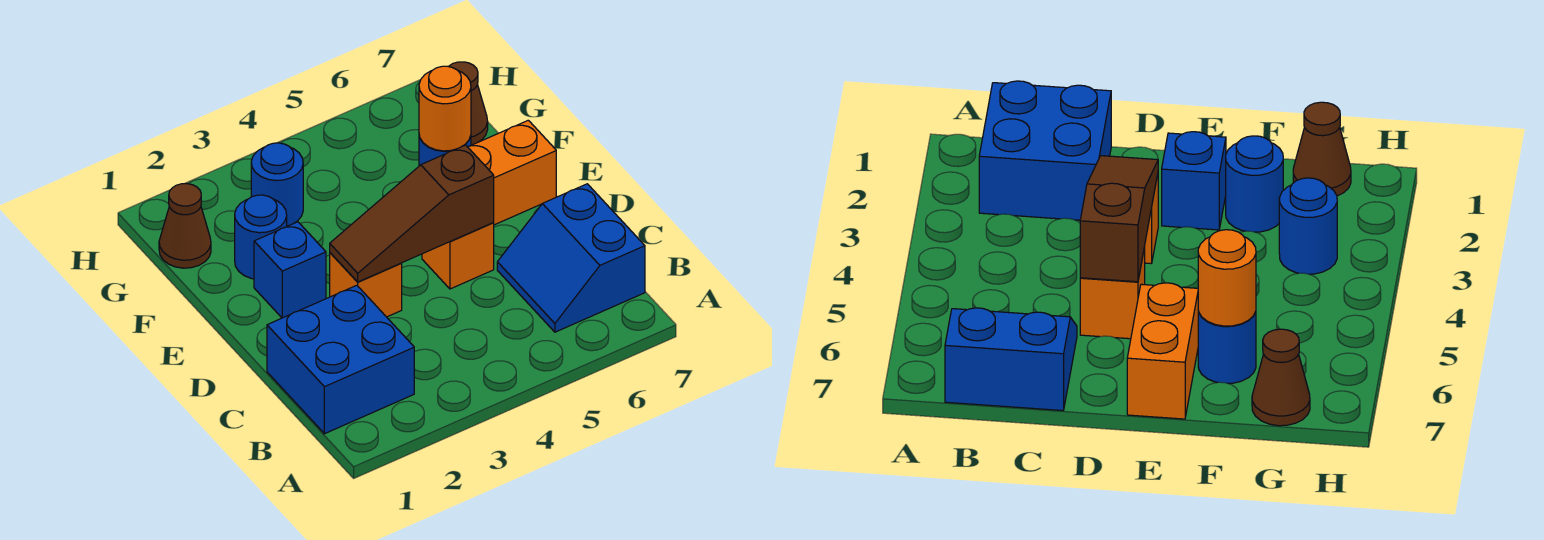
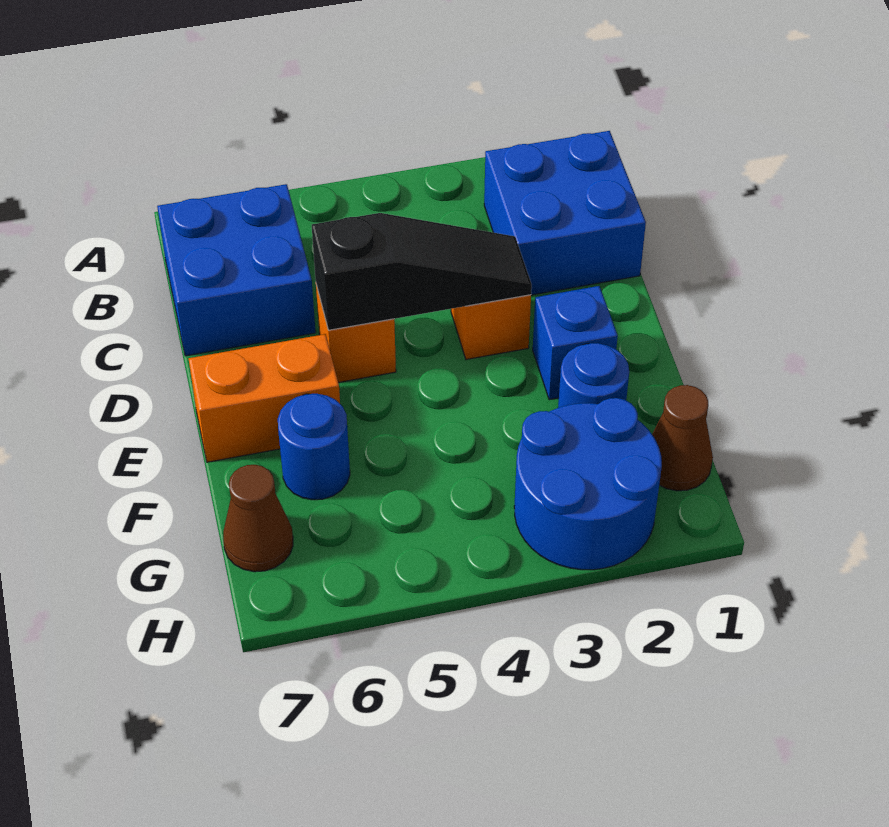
blue slope B6:C7 level 1 top 7 -> blue brick B6:C7 level 1
brown slope D3:D5 level 2 top 5 -> black slope D3:D5 level 2 top 5
orange round brick F6 level 2 -> none
blue round brick G3 level 1 -> blue round brick G2:H3 level 1

